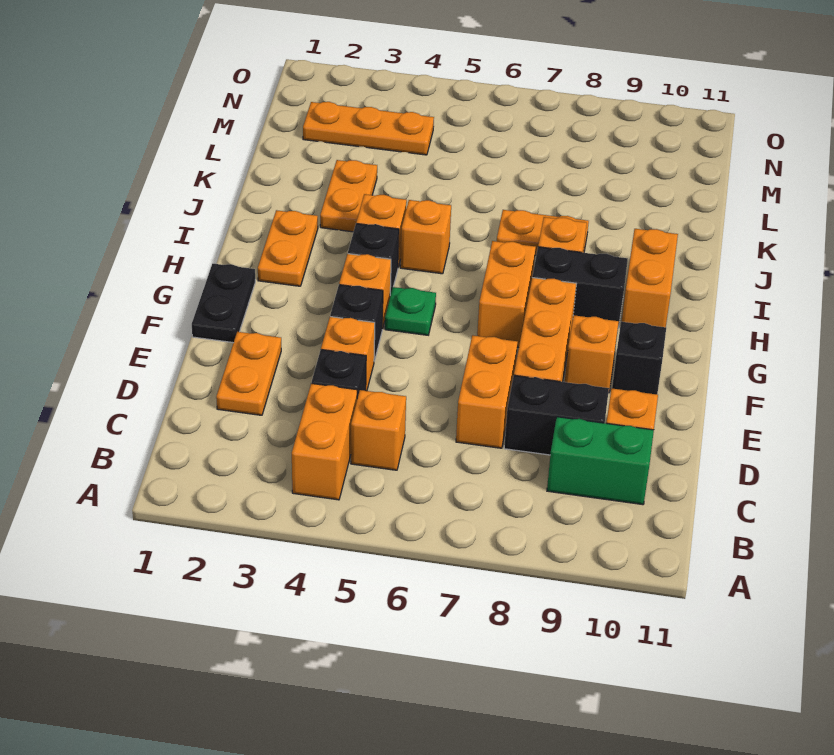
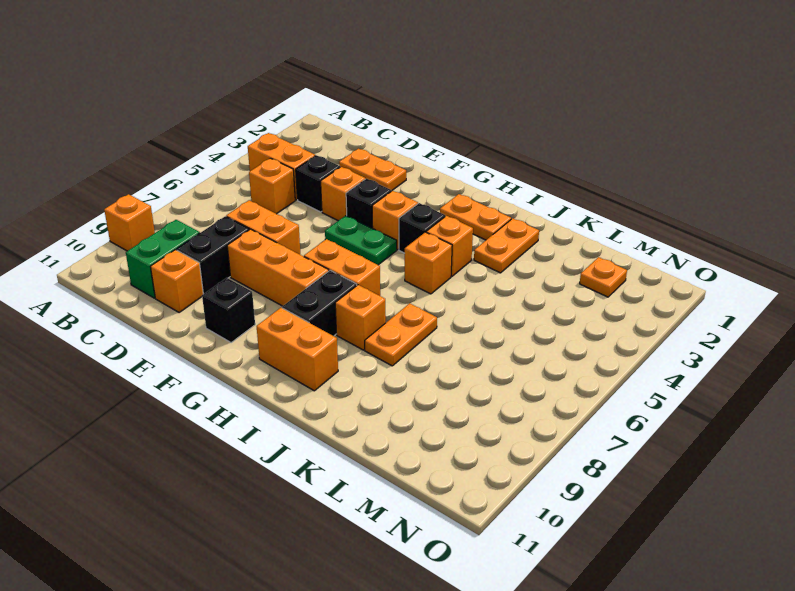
black plate F1:G1 level 1 -> none
orange brick F9 level 1 -> orange brick A9 level 1
green plate G5 level 1 -> green plate F5:G5 level 1
orange plate J3:K3 level 1 -> orange plate J2:J3 level 1
orange plate M2:M4 level 1 -> orange plate M2 level 1

